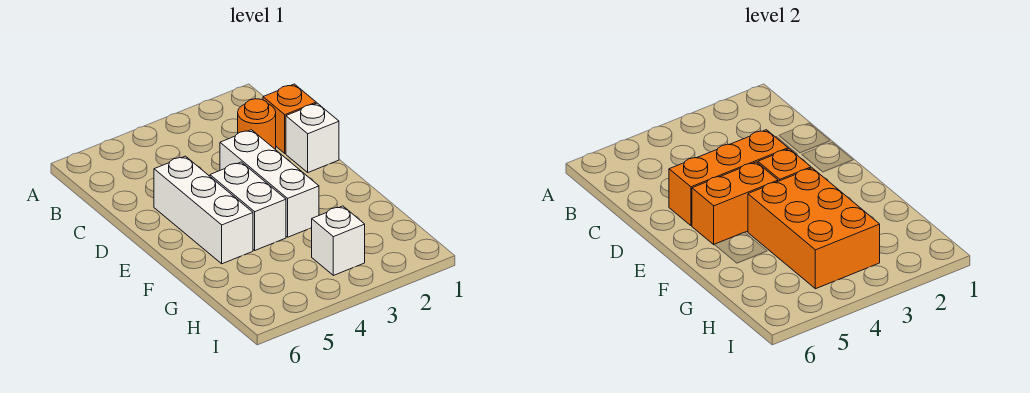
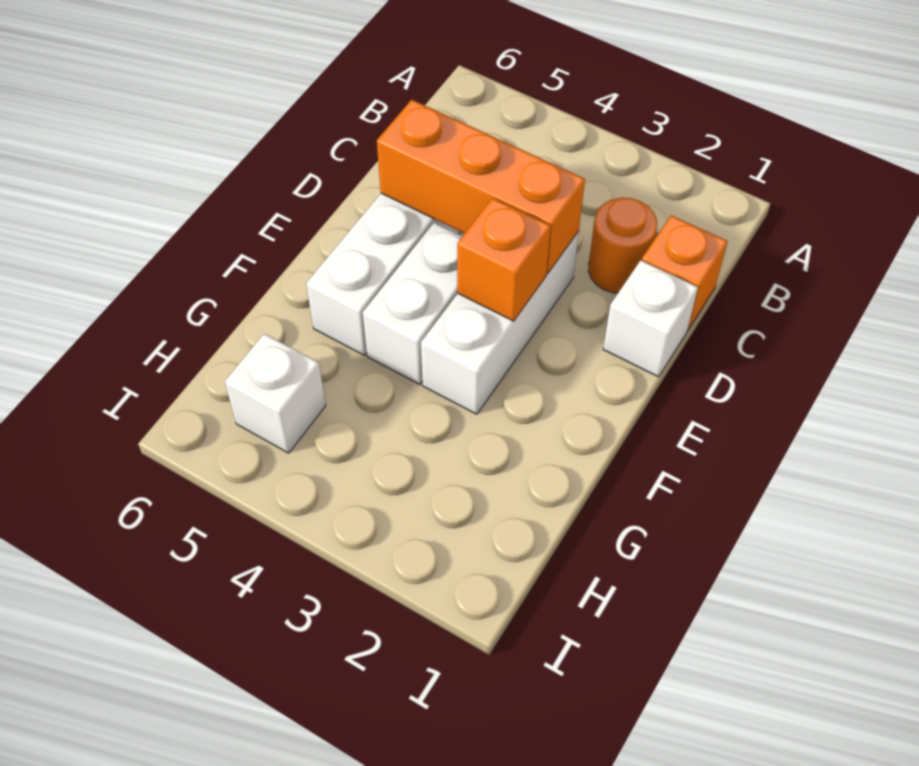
orange brick E4:E5 level 2 -> none
orange brick F3:H4 level 2 -> none
white brick H3 level 1 -> white brick H5 level 1

